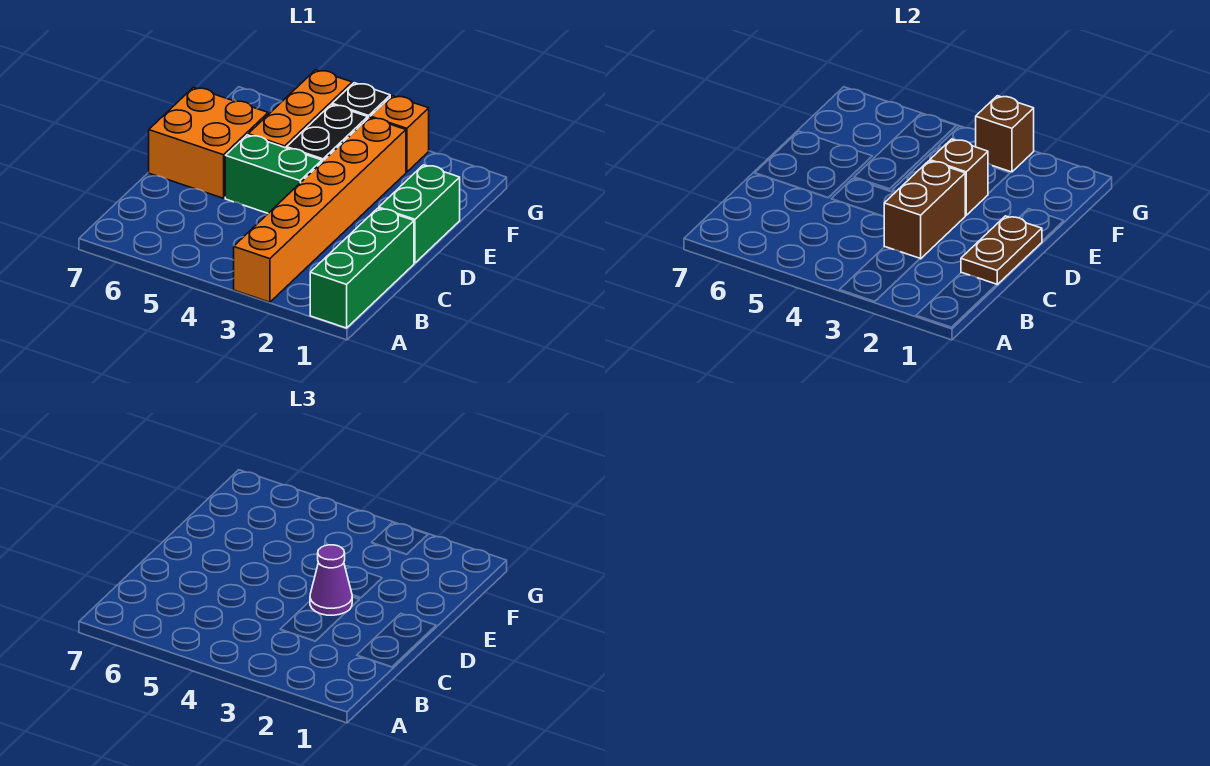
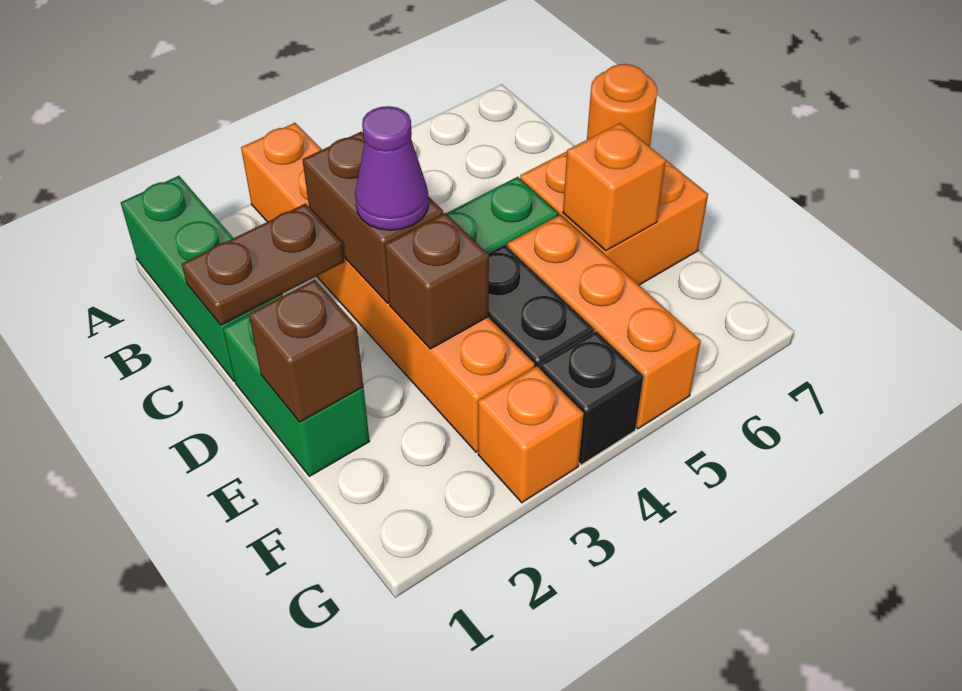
brown plate C1:D1 level 2 -> brown plate C1:C2 level 2
none -> orange round brick D7 level 2
none -> orange brick E6 level 2
brown brick G3 level 2 -> brown brick E1 level 2

